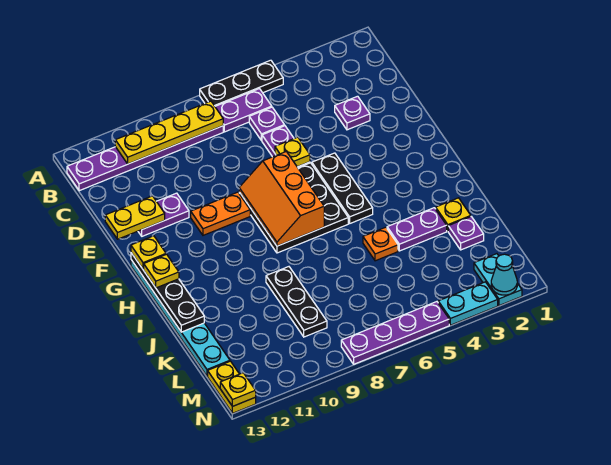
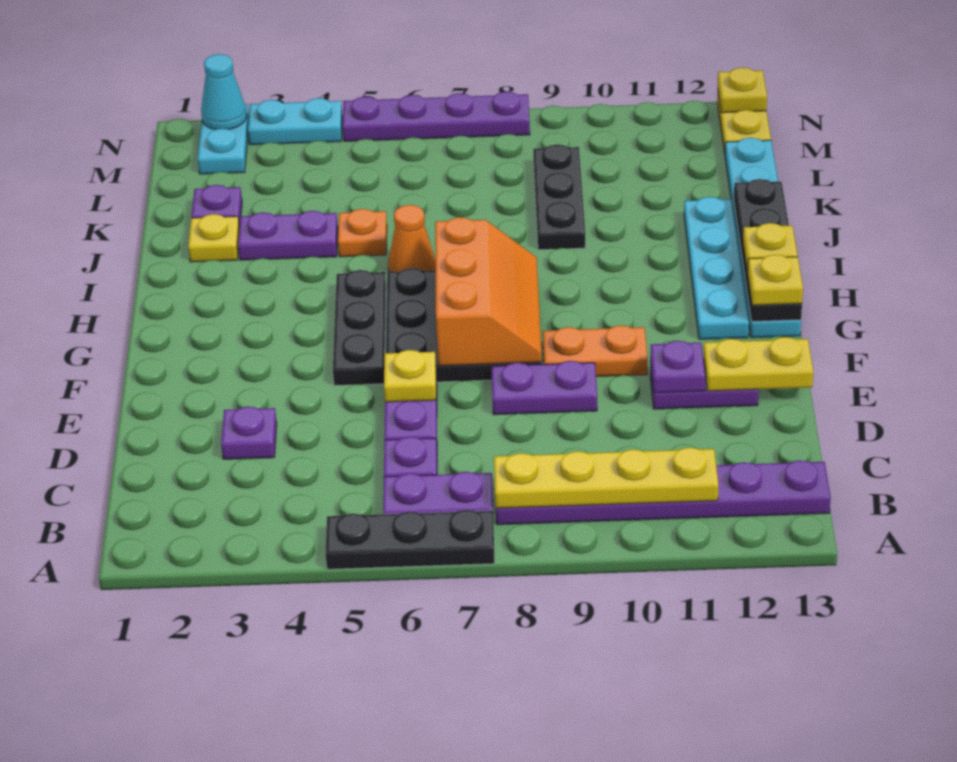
none -> purple plate E8:E9 level 1
none -> purple plate E11 level 2
none -> cyan plate G12:J12 level 1
none -> orange cone I6 level 1

